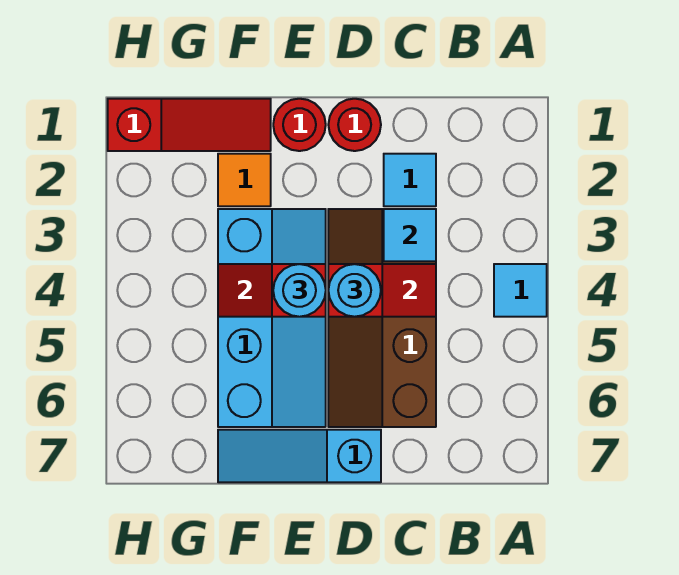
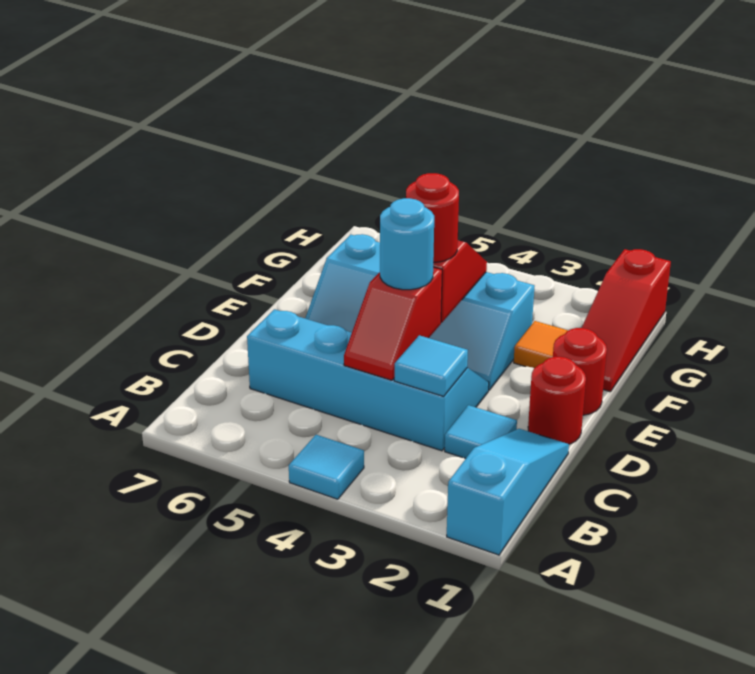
brown slope C3:D6 level 1 top C -> cyan slope C3:D6 level 1 top C
cyan slope D7:F7 level 1 top D -> cyan slope A1:C1 level 1 top A
cyan round brick E4 level 3 -> red round brick E4 level 3

